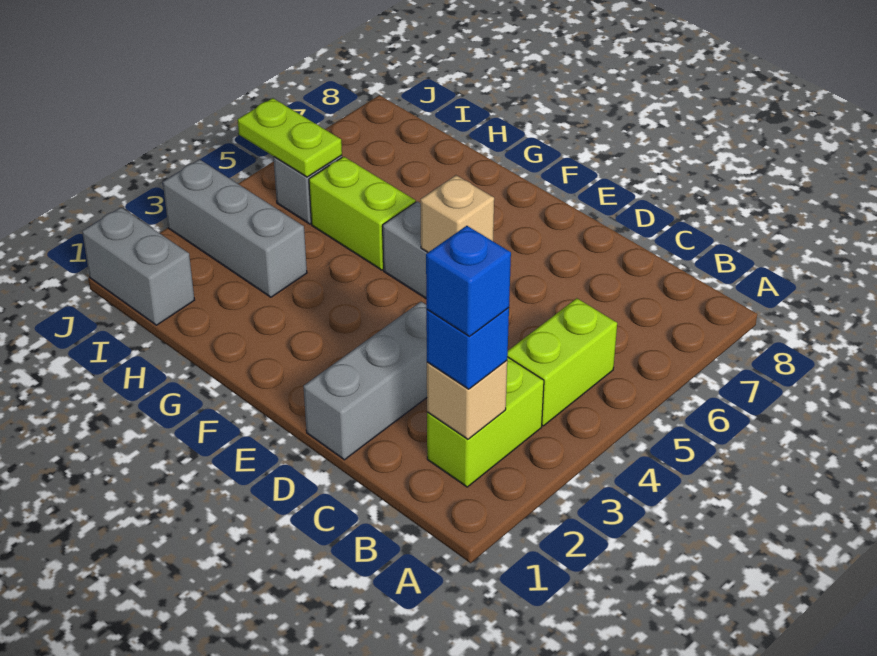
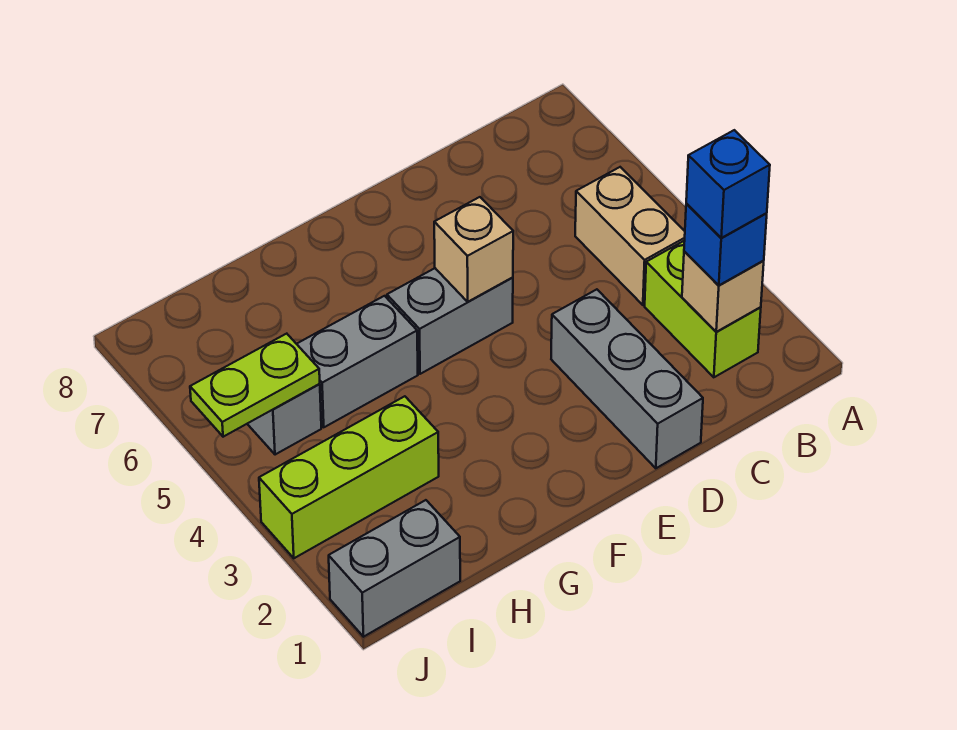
lime brick B4:B5 level 1 -> tan brick B4:B5 level 1
lime brick G5:H5 level 1 -> grey brick G5:H5 level 1
grey brick H3:J3 level 1 -> lime brick H3:J3 level 1

